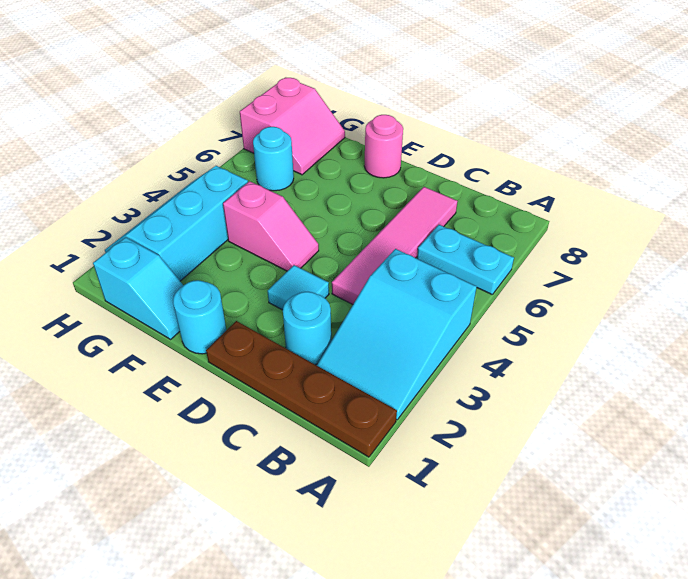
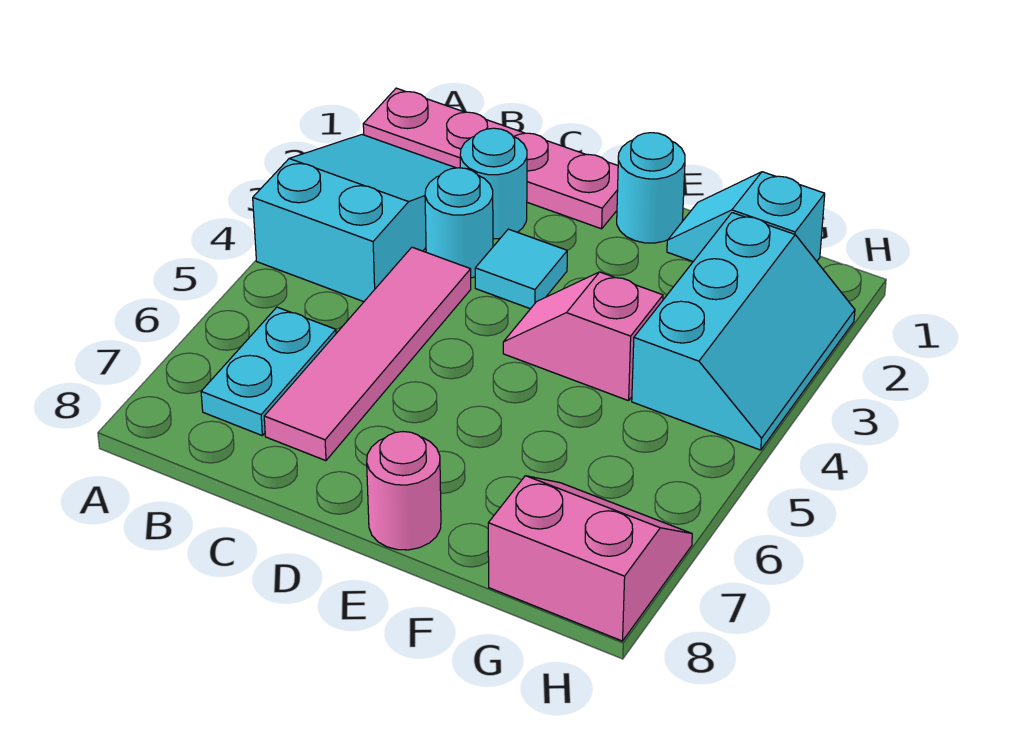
brown plate A1:D1 level 1 -> pink plate A1:D1 level 1
cyan plate A6:B6 level 1 -> cyan plate B6:B7 level 1
cyan round brick G6 level 1 -> cyan round brick C3 level 1
pink slope G7:H8 level 1 top H -> pink slope G7:H8 level 1 top 8

